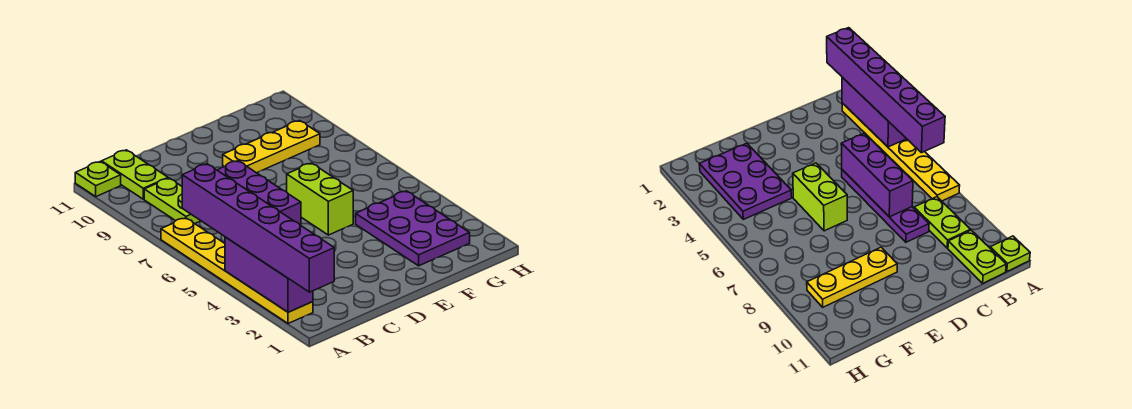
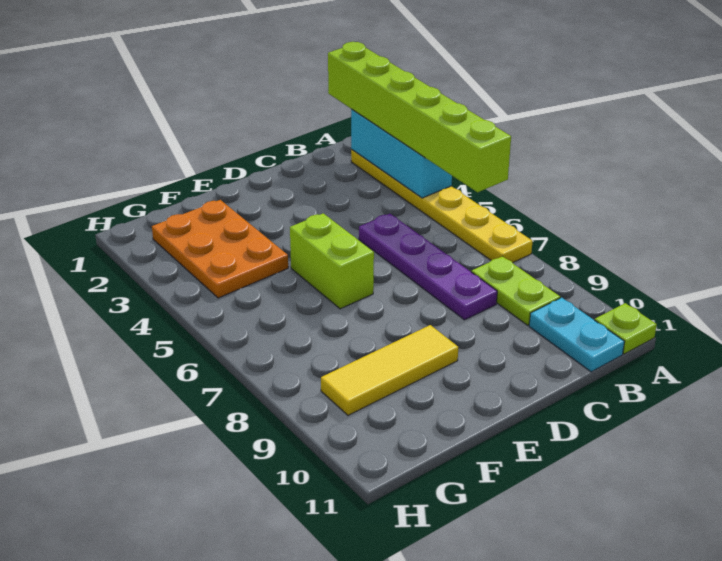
purple brick A1:A6 level 3 -> lime brick A1:A6 level 3
purple brick A2:A4 level 2 -> cyan brick A2:A4 level 2
lime plate B10:B11 level 1 -> cyan plate B10:B11 level 1
purple brick C5:C7 level 2 -> none
yellow plate E9:G9 level 1 -> yellow tile E9:G9 level 1
purple plate F2:G4 level 1 -> orange plate F2:G4 level 1

